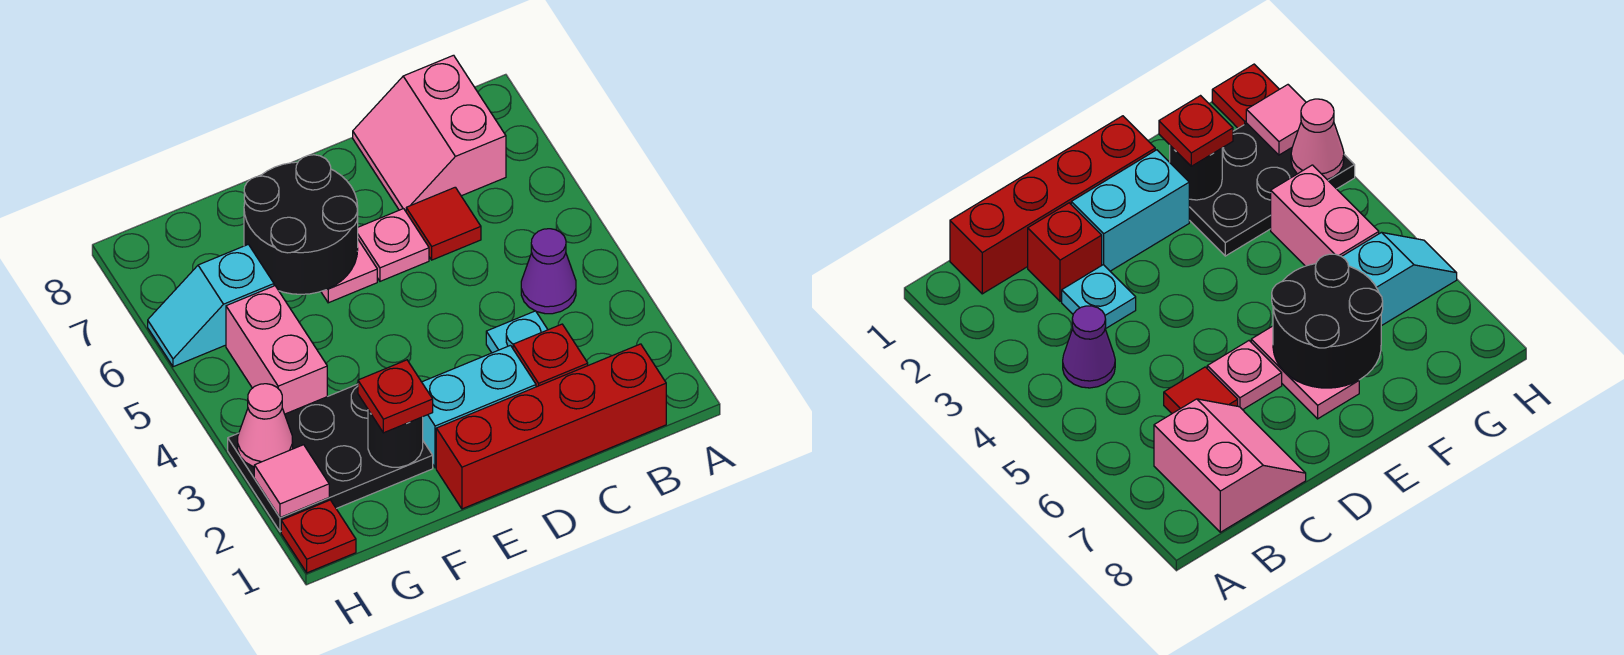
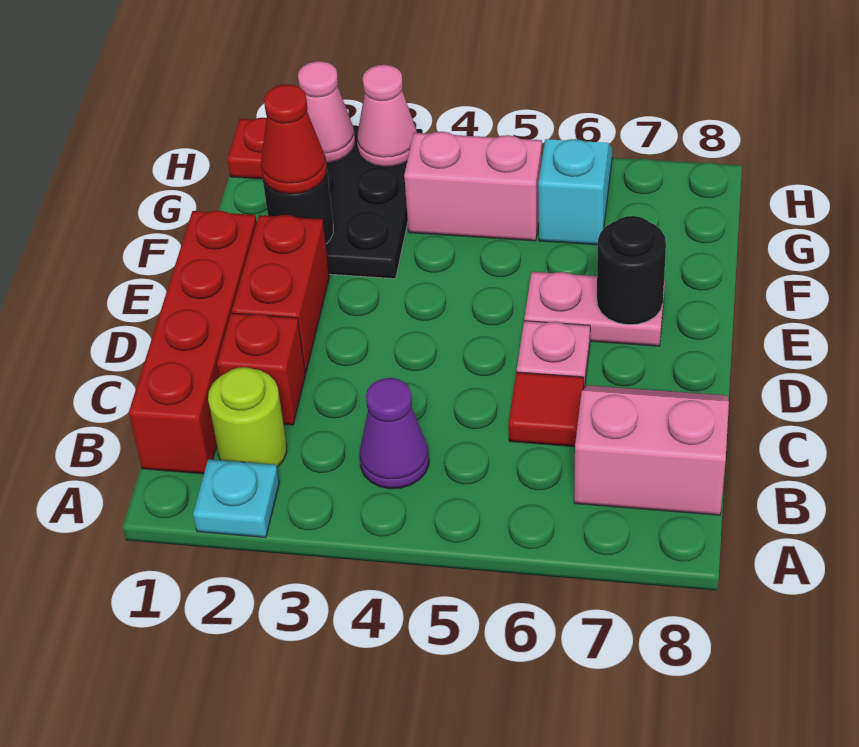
none -> lime round brick B2 level 1
cyan plate C3 level 1 -> cyan plate A2 level 1
cyan brick D2:E2 level 1 -> red brick D2:E2 level 1
black round brick E6:F7 level 2 -> black round brick E7 level 2
red plate F2 level 3 -> red cone F2 level 3
pink tile H2 level 2 -> pink cone H2 level 2

